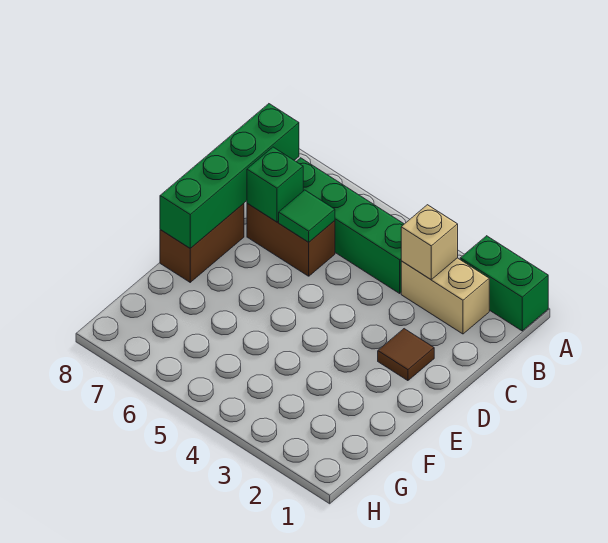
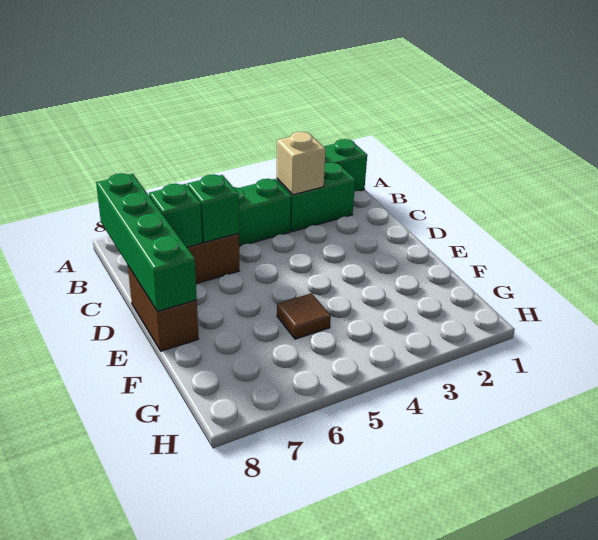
tan brick B2:B3 level 1 -> green brick B2:B3 level 1
green tile C6 level 2 -> green brick C6 level 2
brown tile D2 level 1 -> brown tile F5 level 1

